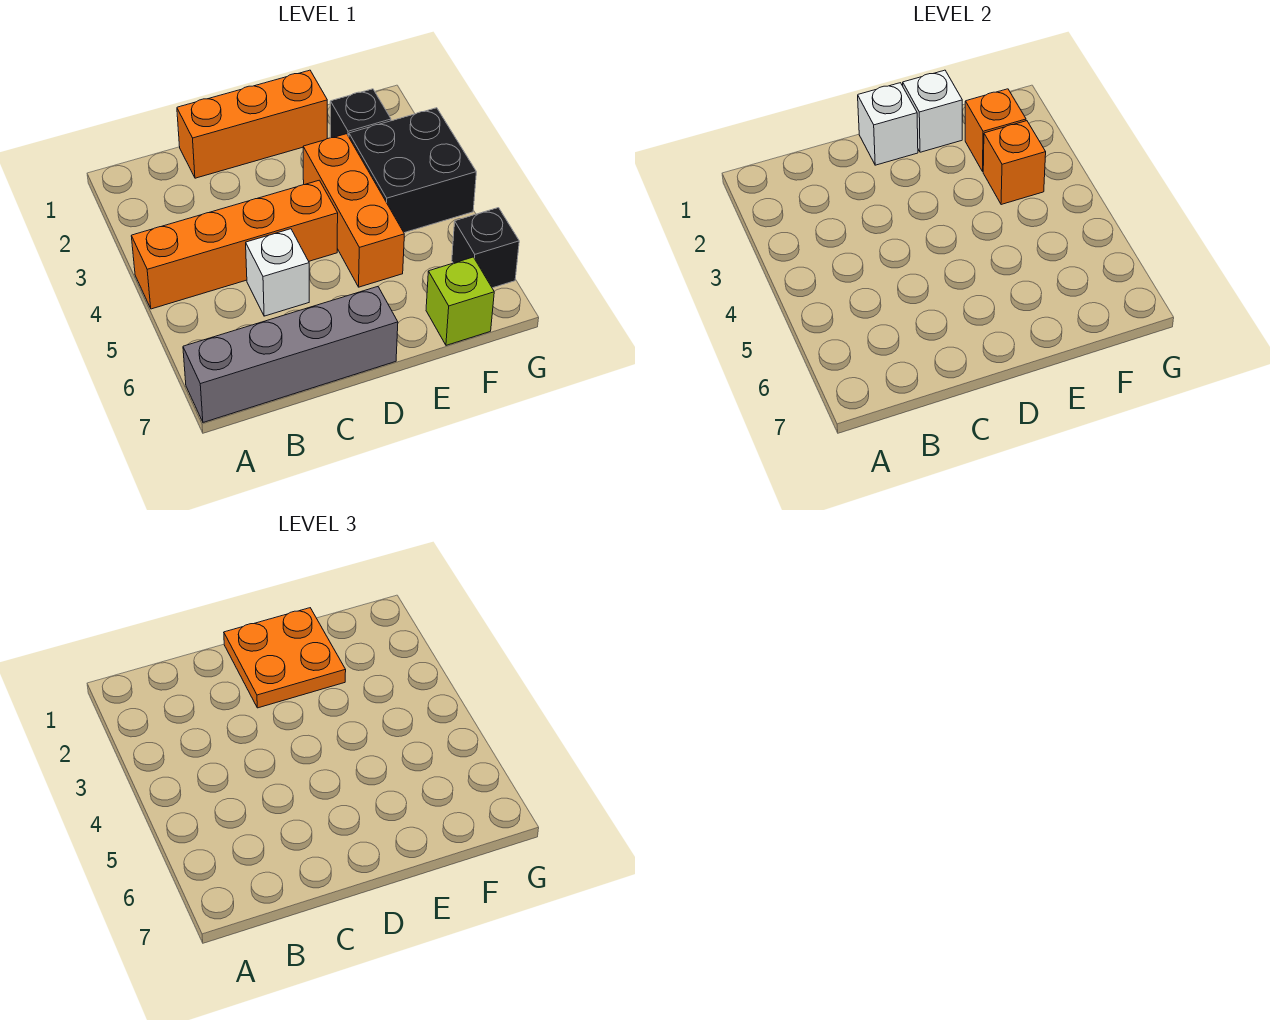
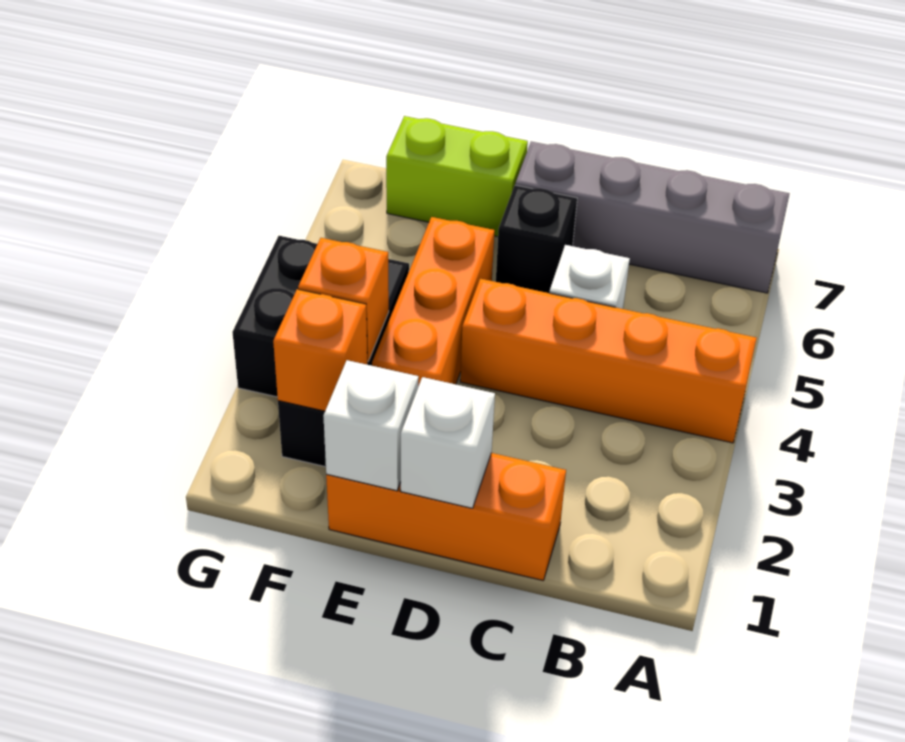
orange plate D1:E2 level 3 -> none
lime brick F7 level 1 -> lime brick E7:F7 level 1
black brick G6 level 1 -> black brick D6 level 1

